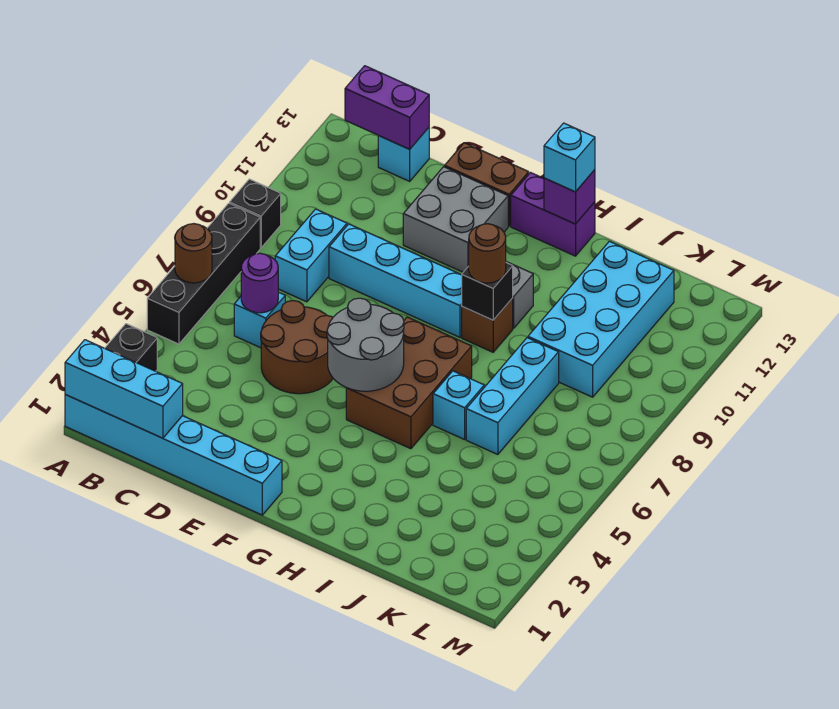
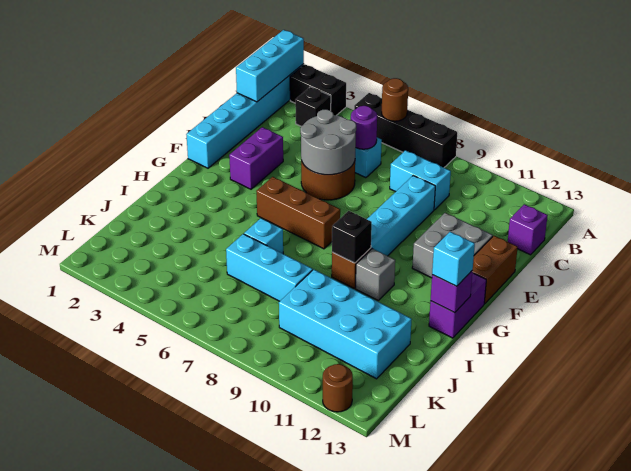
black brick A9 level 1 -> black brick B3 level 1
purple brick B13:C13 level 2 -> purple brick E3:F3 level 1
cyan brick C13 level 1 -> purple brick C13 level 1
grey round brick F5:G6 level 2 -> grey round brick D5:E6 level 2
brown brick G5:H7 level 1 -> brown brick G5:G7 level 1
brown round brick H9 level 3 -> brown round brick M12 level 1

